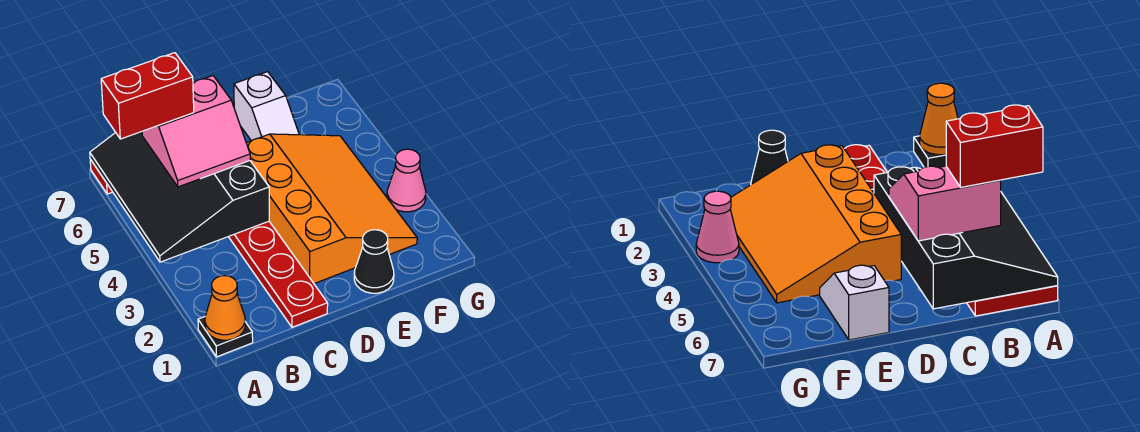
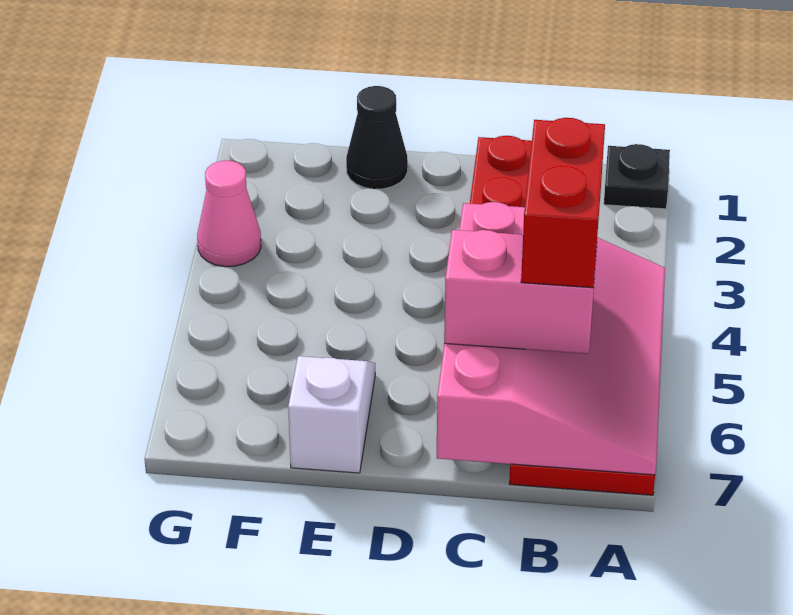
orange cone A1 level 2 -> none
black slope A4:C7 level 2 top C -> pink slope A4:C7 level 2 top C
red brick A6:B6 level 4 -> red brick B5:B6 level 4
orange slope D2:F5 level 1 top D -> none

